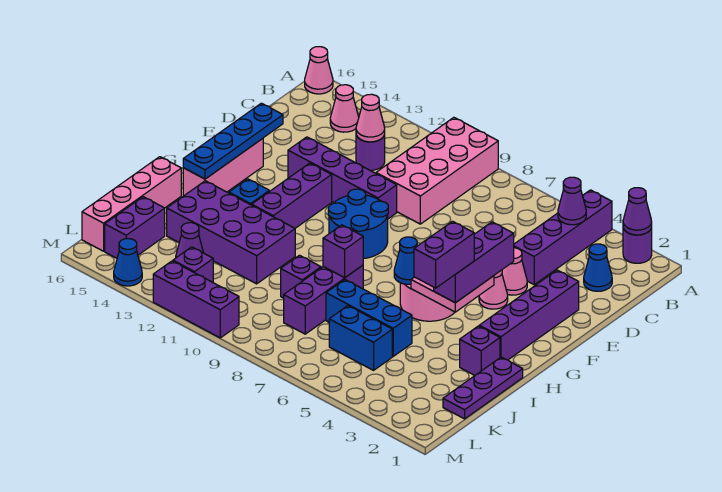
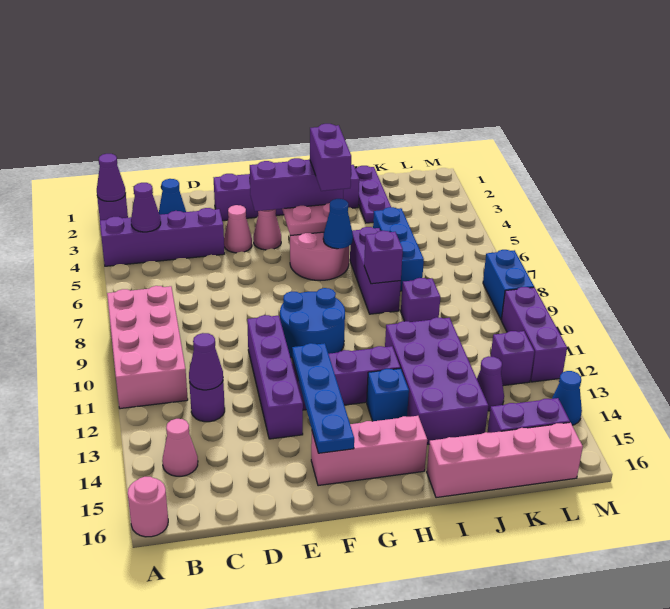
pink brick A9:D10 level 1 -> pink brick A8:B11 level 1
pink cone A16 level 1 -> pink round brick A16 level 1
pink cone C12 level 2 -> purple cone C12 level 2
blue plate E15:H15 level 2 -> blue plate F12:F15 level 2
purple brick H4:I4 level 4 -> purple brick H4:H5 level 4
purple plate I1:K1 level 1 -> purple plate J1:J3 level 1
purple brick I8:K8 level 1 -> purple brick I6:I8 level 1
blue brick K5:K6 level 1 -> blue brick M8:M9 level 1

